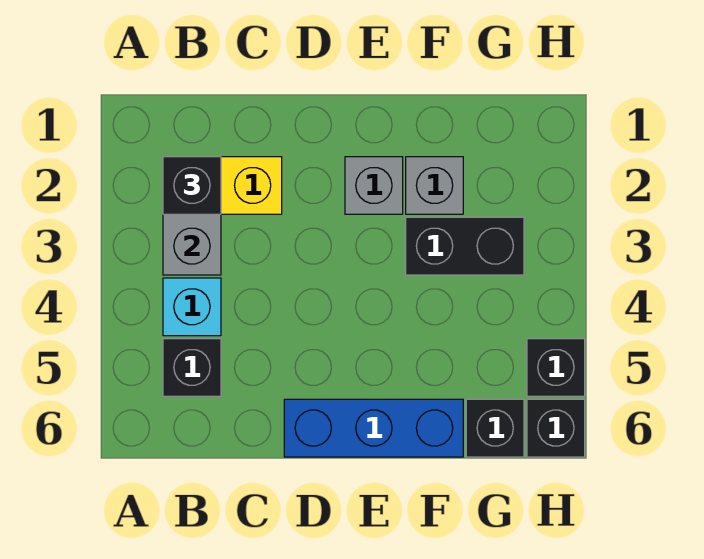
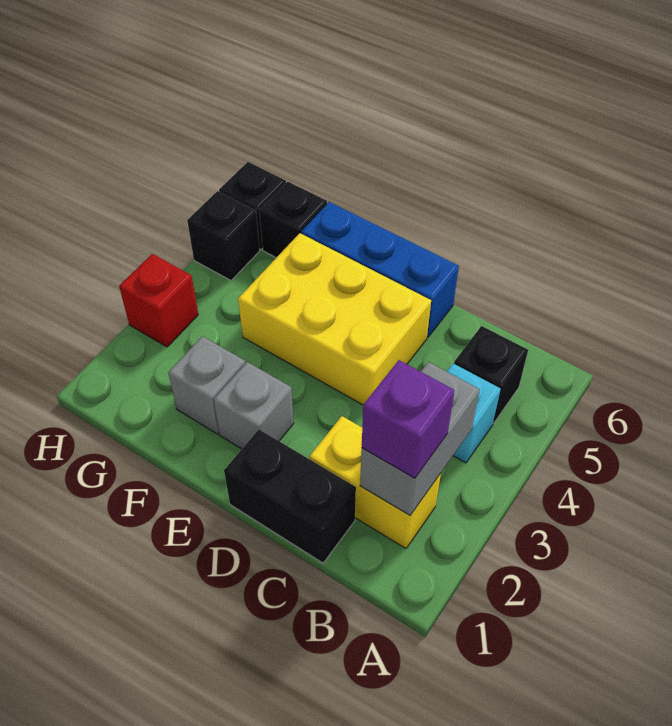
black brick B2 level 3 -> purple brick B2 level 3
none -> yellow brick D4:F5 level 1
black brick F3:G3 level 1 -> black brick C1:D1 level 1
none -> red brick H3 level 1

